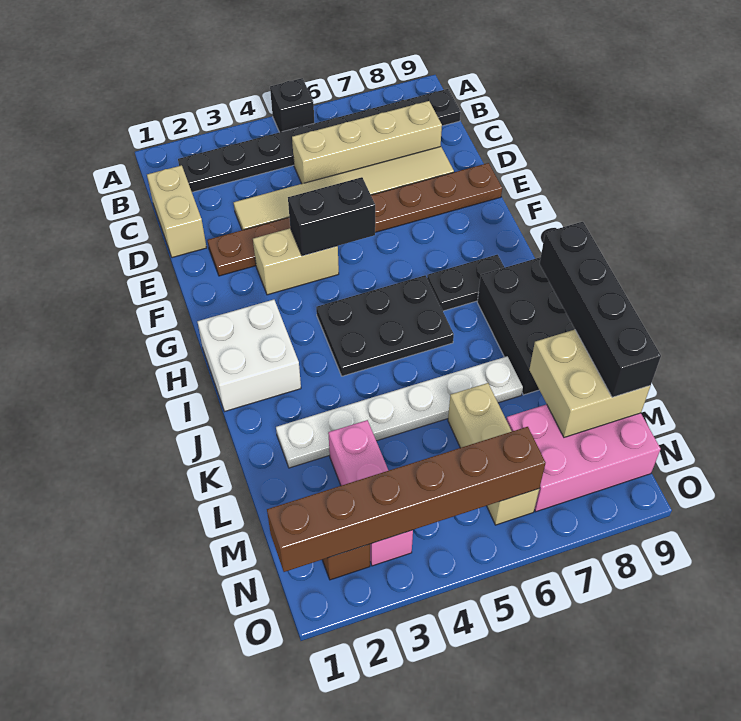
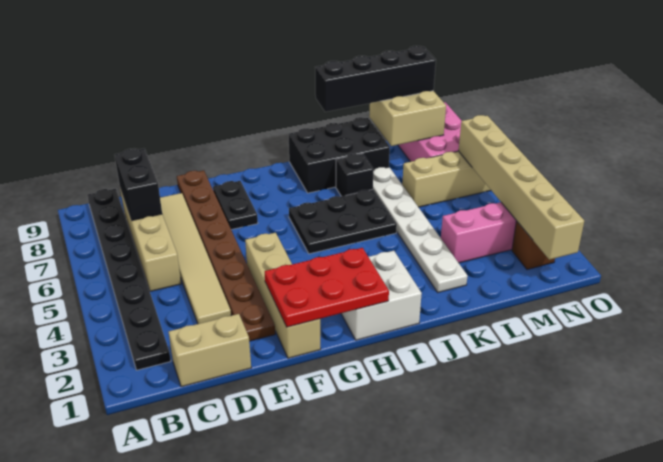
black brick A5 level 1 -> black brick J7 level 1
none -> red plate F1:H2 level 2
tan brick F3:F4 level 1 -> tan brick F1:F4 level 1
black brick F4:F5 level 2 -> black brick C7:C8 level 2
black plate H4:I6 level 1 -> black plate H5:J6 level 1
black plate H7:H8 level 1 -> black plate F7:F8 level 1
brown brick N1:N6 level 2 -> tan brick N1:N6 level 2

